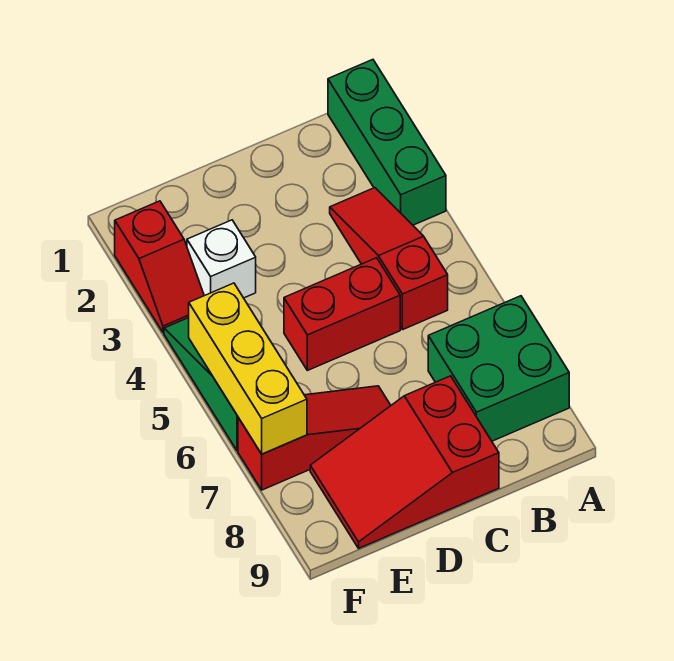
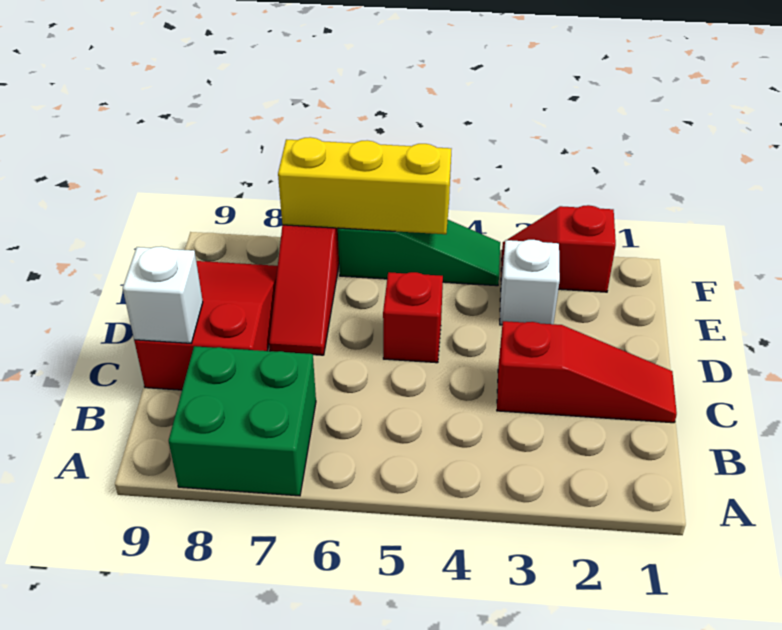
green brick A1:A3 level 1 -> none
red slope B3:B5 level 1 top 5 -> red slope C1:C3 level 1 top 3
red brick C5:D5 level 1 -> red brick D5 level 1
none -> white brick C9 level 2

